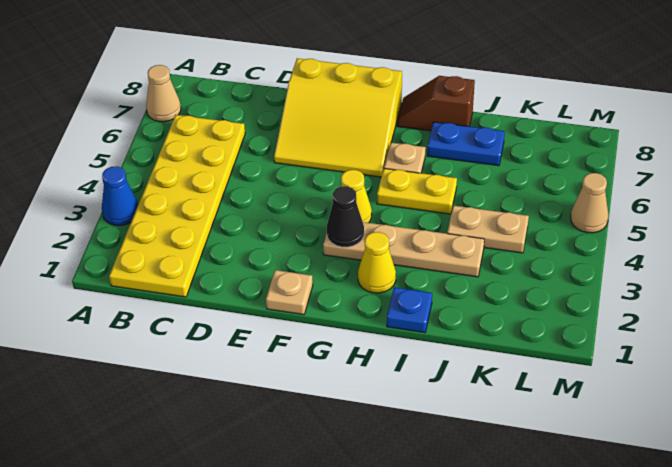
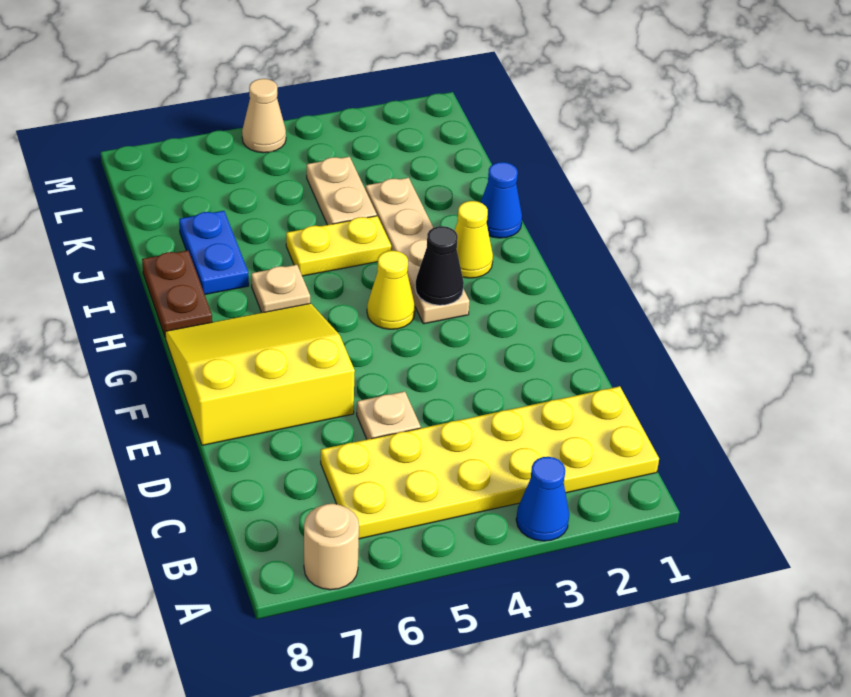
tan cone A7 level 1 -> tan round brick A7 level 1
yellow slope E6:G8 level 1 top 8 -> yellow slope E6:G8 level 1 top E
tan plate F1 level 1 -> tan plate D5 level 1
yellow plate H5:I5 level 1 -> yellow plate I4:I5 level 1
brown slope H8:I8 level 1 top I -> brown plate H8:I8 level 1
blue plate I1 level 1 -> blue cone I1 level 1

